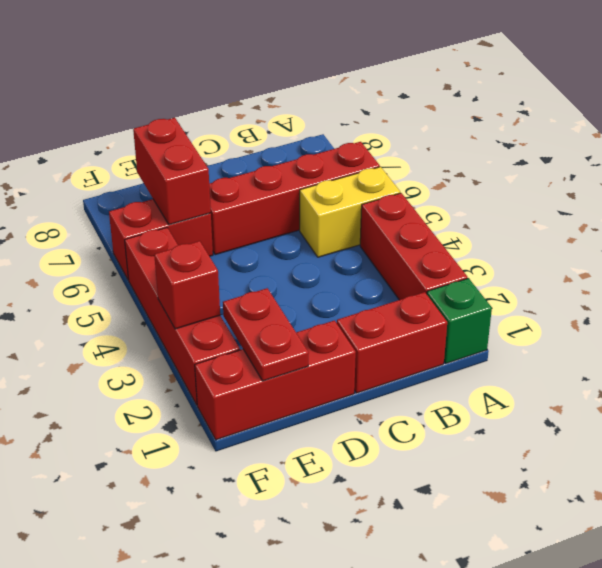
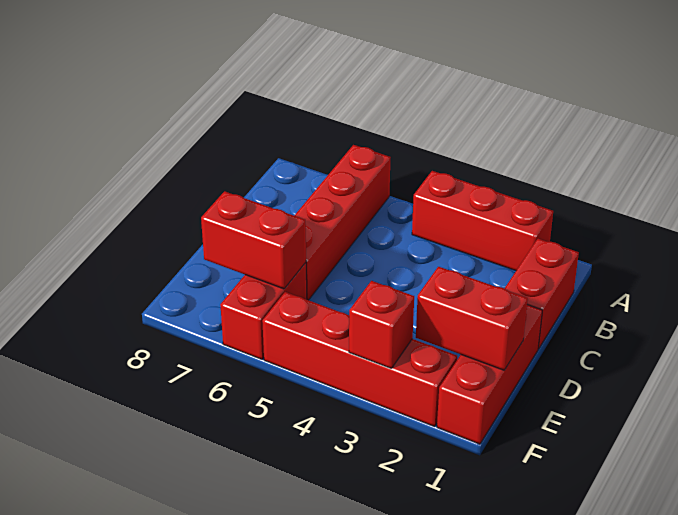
green brick A1 level 1 -> none
yellow brick A5:B5 level 1 -> none
red plate E1:E2 level 2 -> red brick E1:E2 level 2

